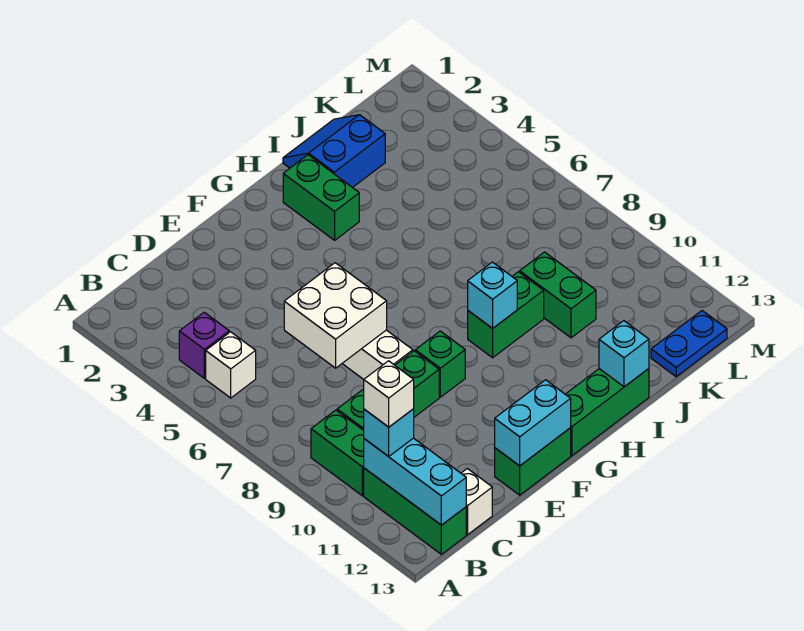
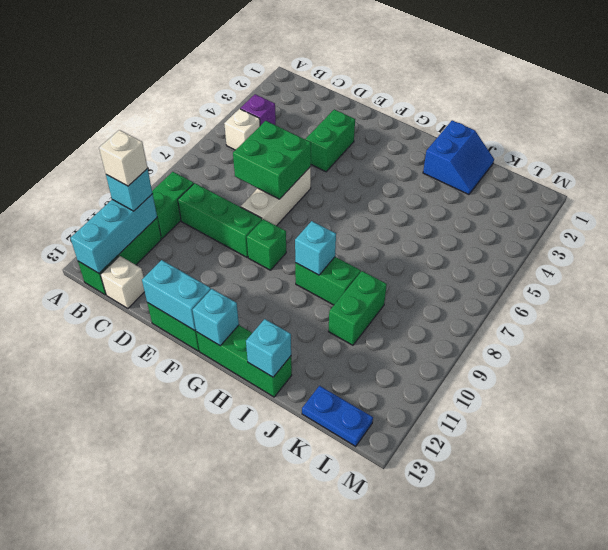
white brick D6:E7 level 2 -> green brick D6:E7 level 2
none -> cyan brick G13 level 2
green brick H2:H3 level 1 -> green brick E3:E4 level 1
blue slope I1:J2 level 1 top 2 -> blue slope I1:J2 level 1 top I

